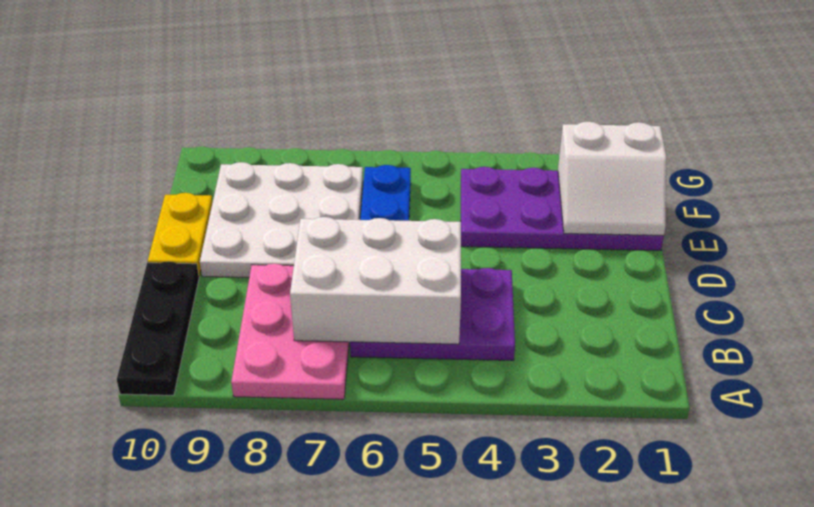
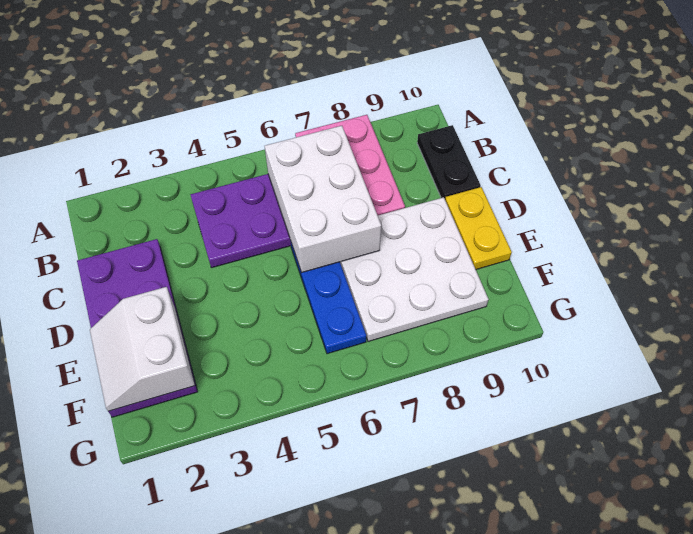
black plate A10:C10 level 1 -> black plate B10:C10 level 1
white brick B5:C7 level 2 -> white brick B6:D7 level 2
purple plate E1:F4 level 1 -> purple plate C1:F2 level 1
white slope E1:F2 level 2 top F -> white slope E1:F2 level 2 top 2

